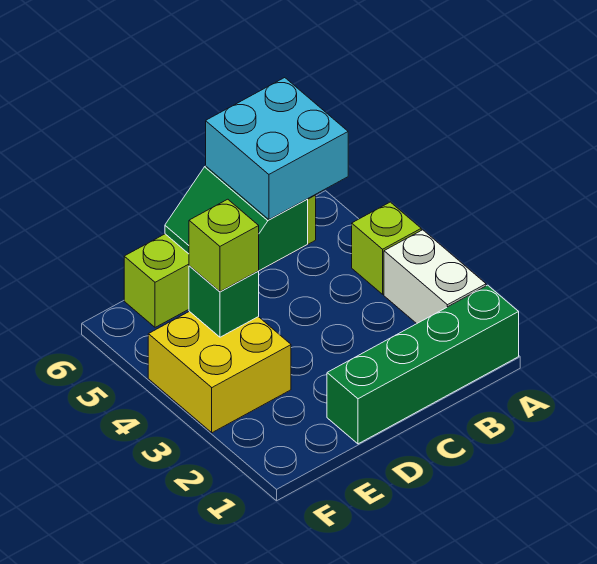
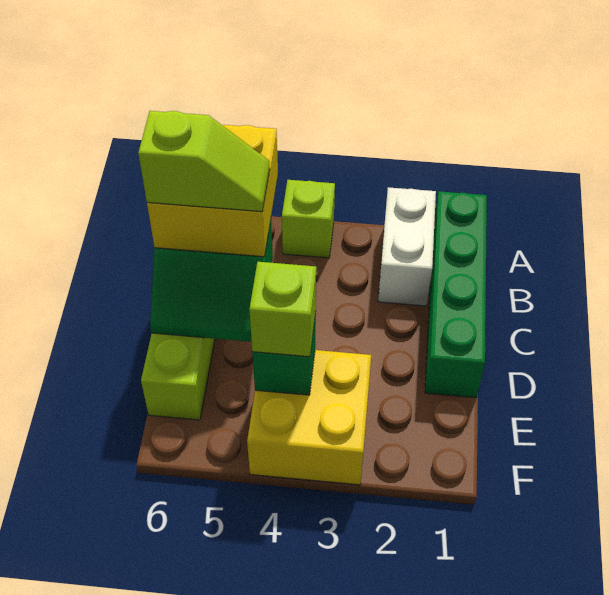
white brick A2:A3 level 1 -> white brick A2:B2 level 1
cyan brick B5:C6 level 3 -> yellow brick B5:C6 level 3
none -> lime slope C5:C6 level 4 top 6

